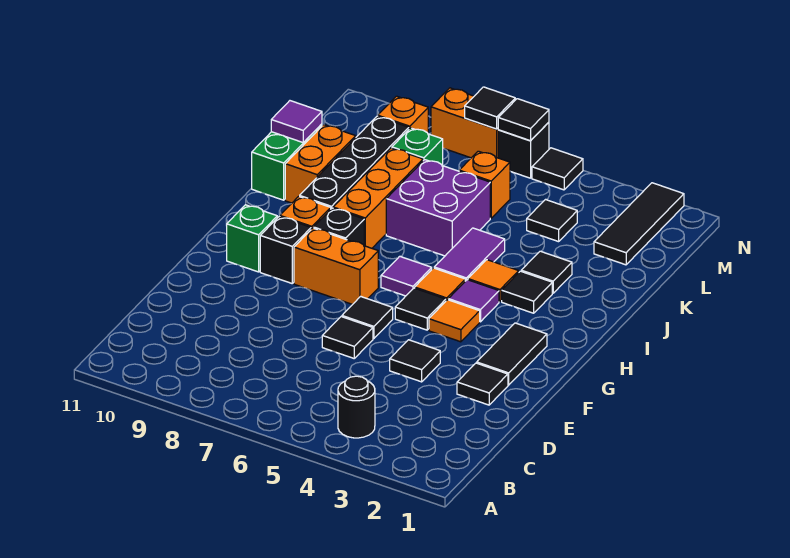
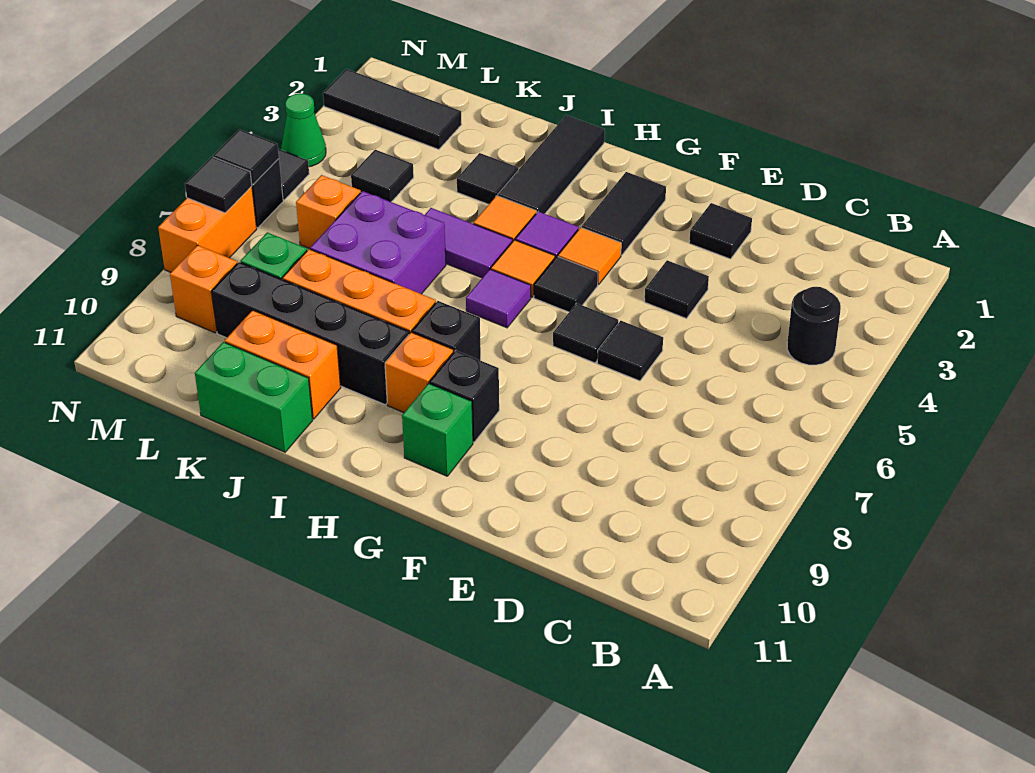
black tile F2:G2 level 1 -> black tile G2:G3 level 1
orange brick G7:G8 level 1 -> none
black tile I3 level 1 -> black tile I1:I3 level 1
purple tile K11 level 2 -> none
none -> green cone N4 level 1

